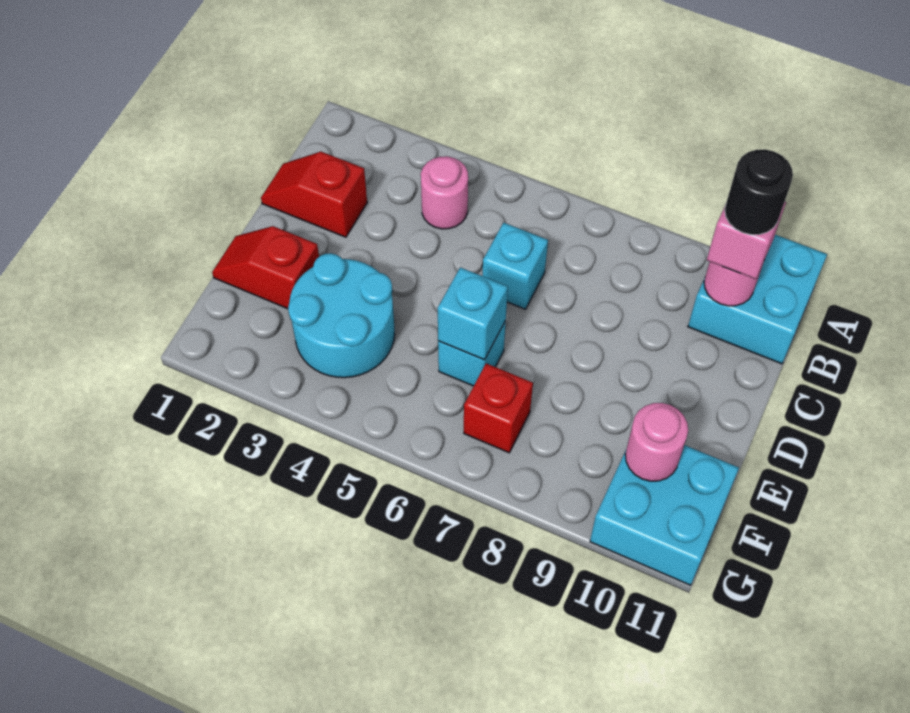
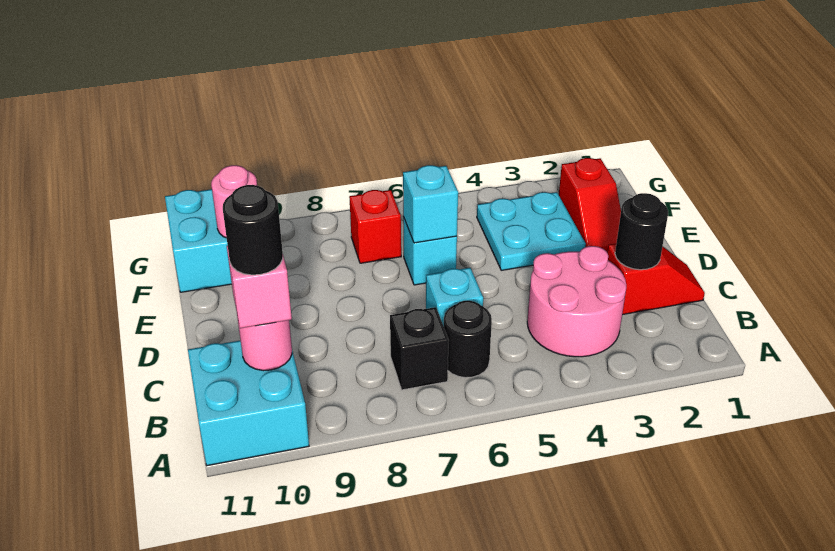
pink round brick B4 level 1 -> pink round brick B3:C4 level 1
none -> black round brick B6 level 1
none -> black brick B7 level 1
none -> black round brick C2 level 2
red slope E1:E2 level 1 top 2 -> red slope E2:F2 level 1 top F
cyan round brick E3:F4 level 1 -> cyan plate E3:F4 level 1

